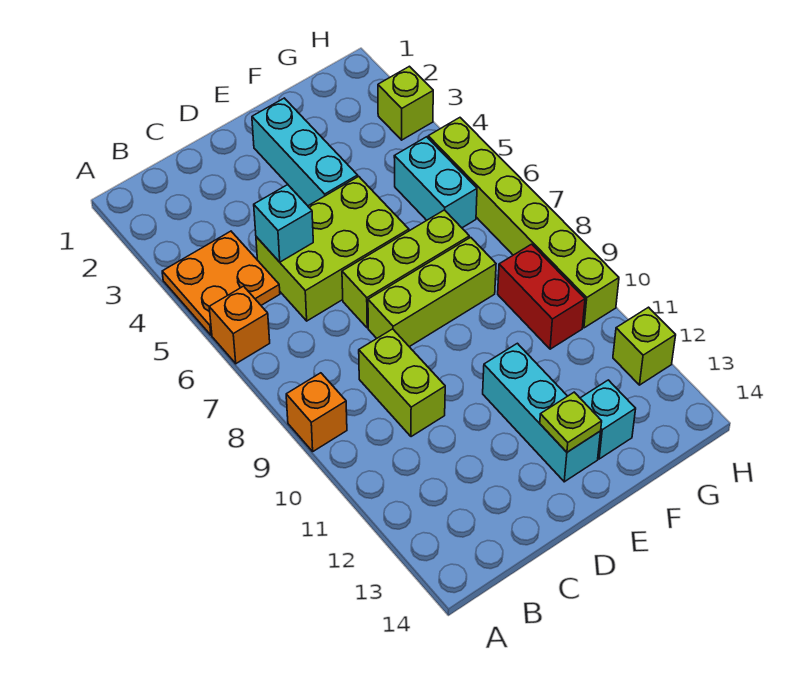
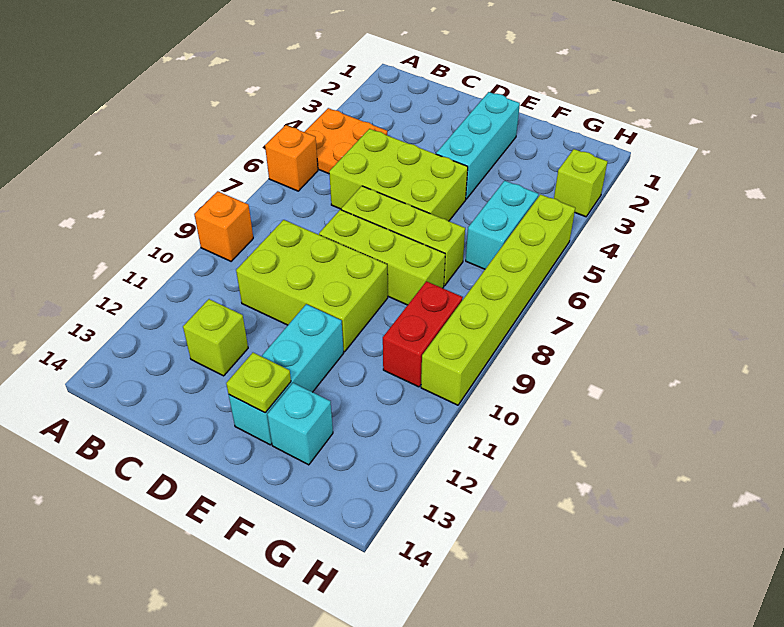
cyan brick C5 level 2 -> none
lime brick C9:C10 level 1 -> lime brick C9:E10 level 1
lime brick H12 level 1 -> lime brick C12 level 1

